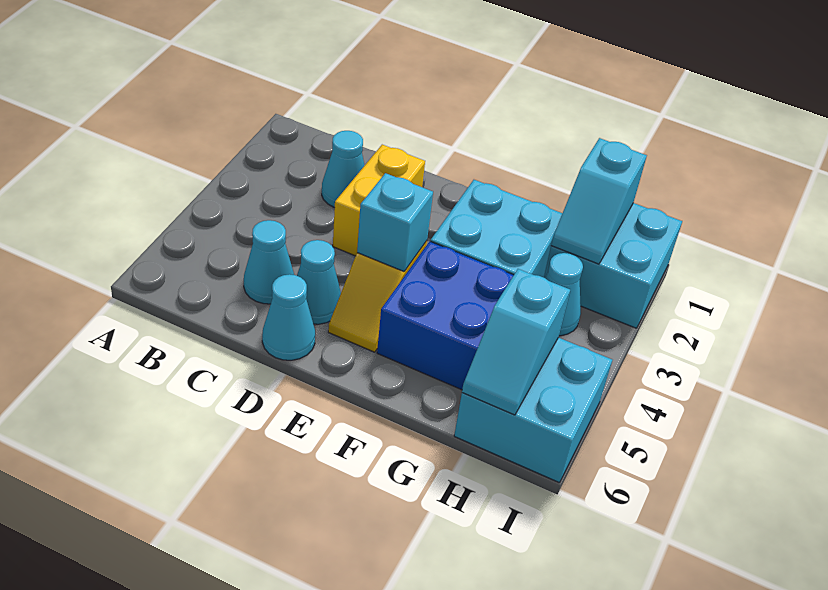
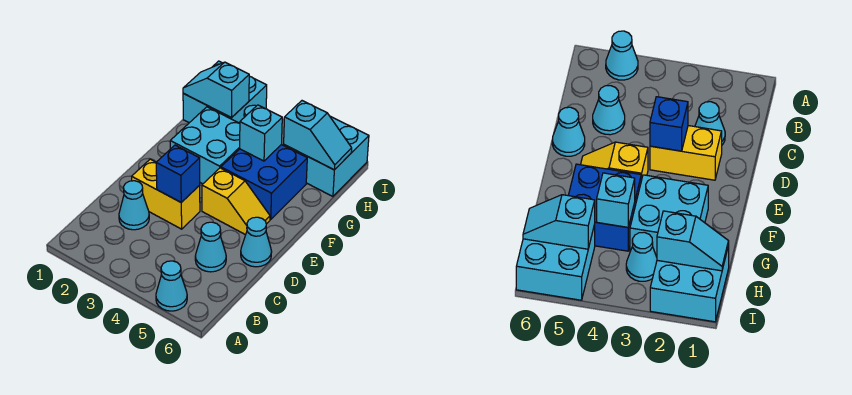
none -> blue brick D3 level 2
cyan cone D5 level 1 -> cyan cone A5 level 1
cyan brick E4 level 2 -> cyan brick G4 level 2
cyan slope H1:H2 level 2 top 1 -> cyan slope H1:H2 level 2 top 2

